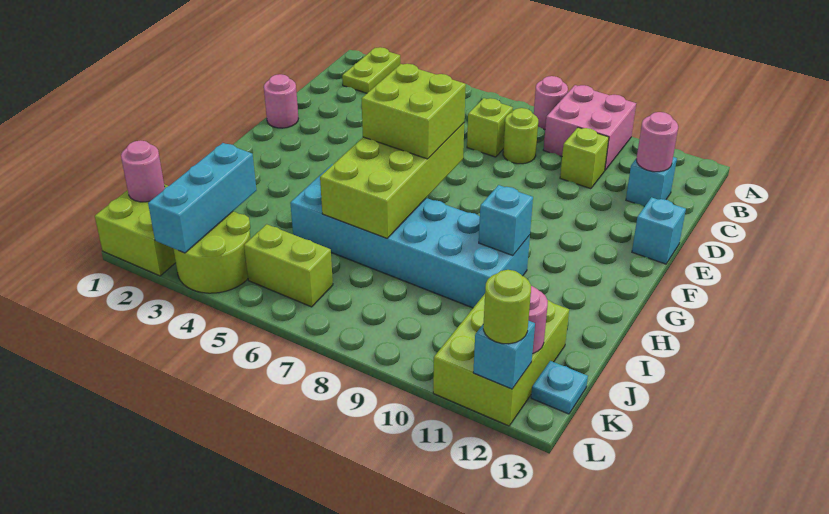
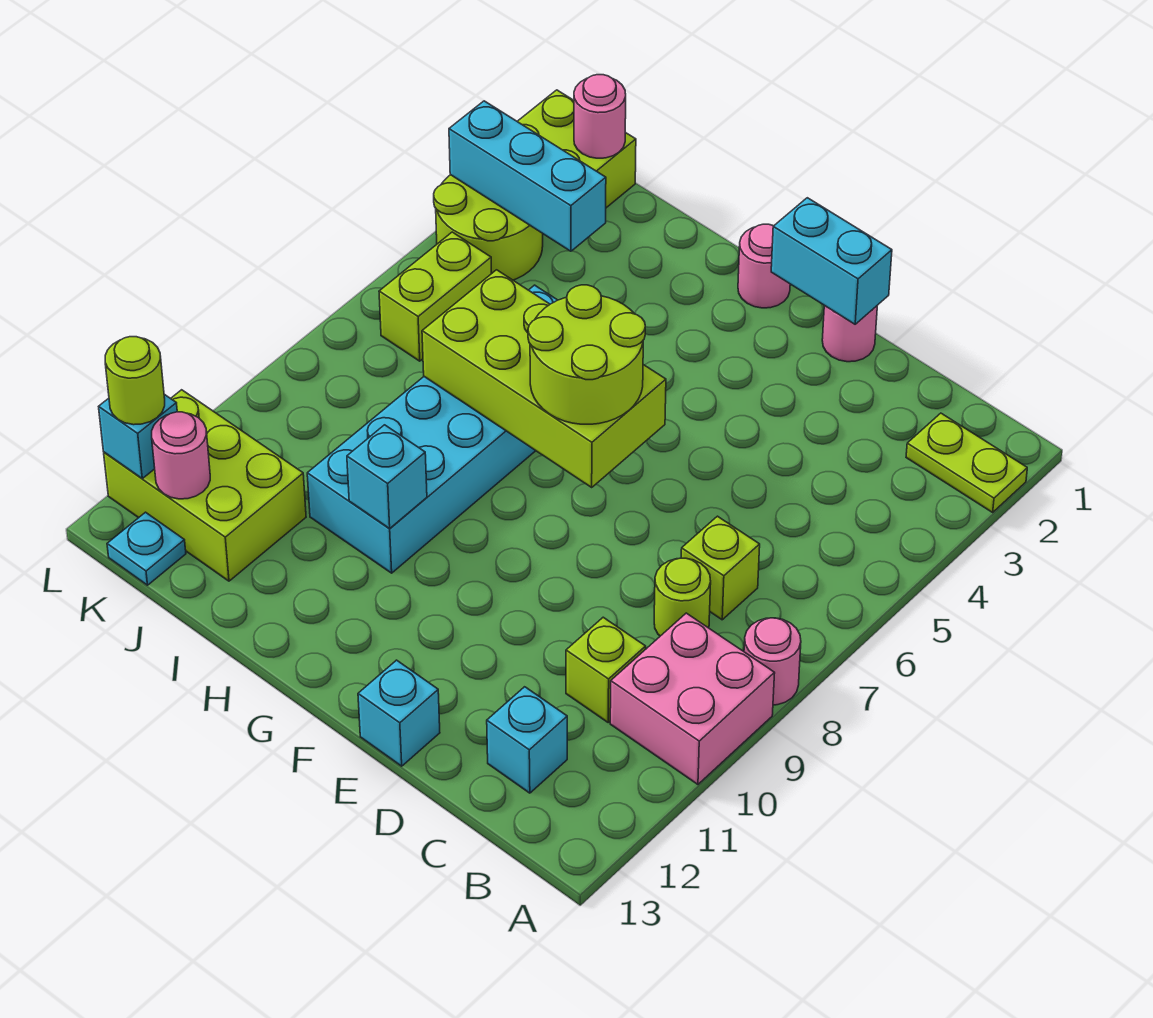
pink round brick C12 level 2 -> pink round brick G1 level 1
none -> cyan brick E1:F1 level 2
lime brick F6:G7 level 3 -> lime round brick F6:G7 level 3

